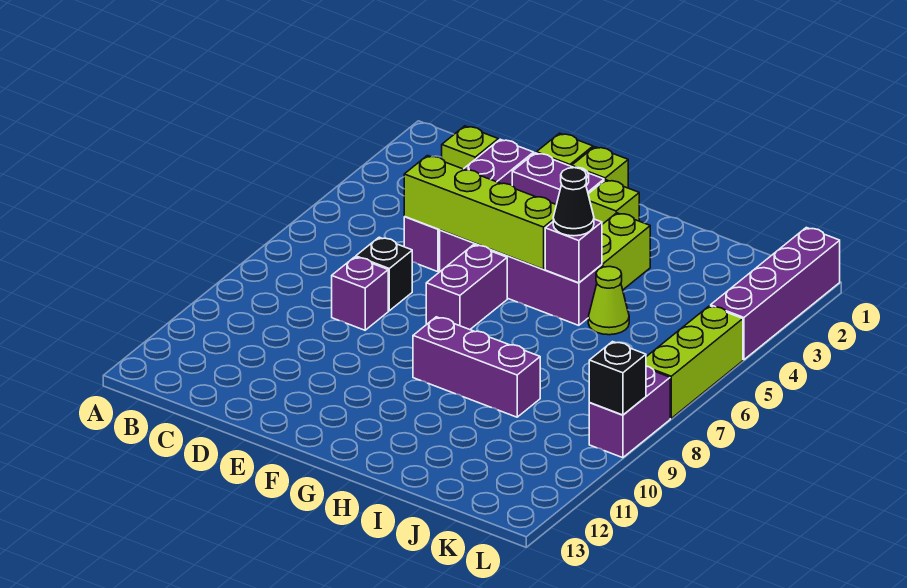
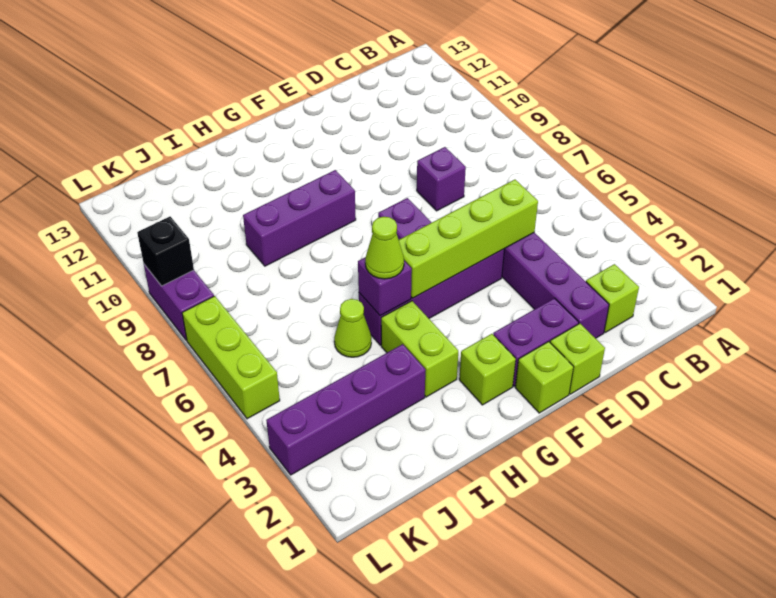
black brick D7 level 1 -> none
black cone H5 level 3 -> lime cone H5 level 3
purple brick L1:L4 level 1 -> purple brick I3:L3 level 1

